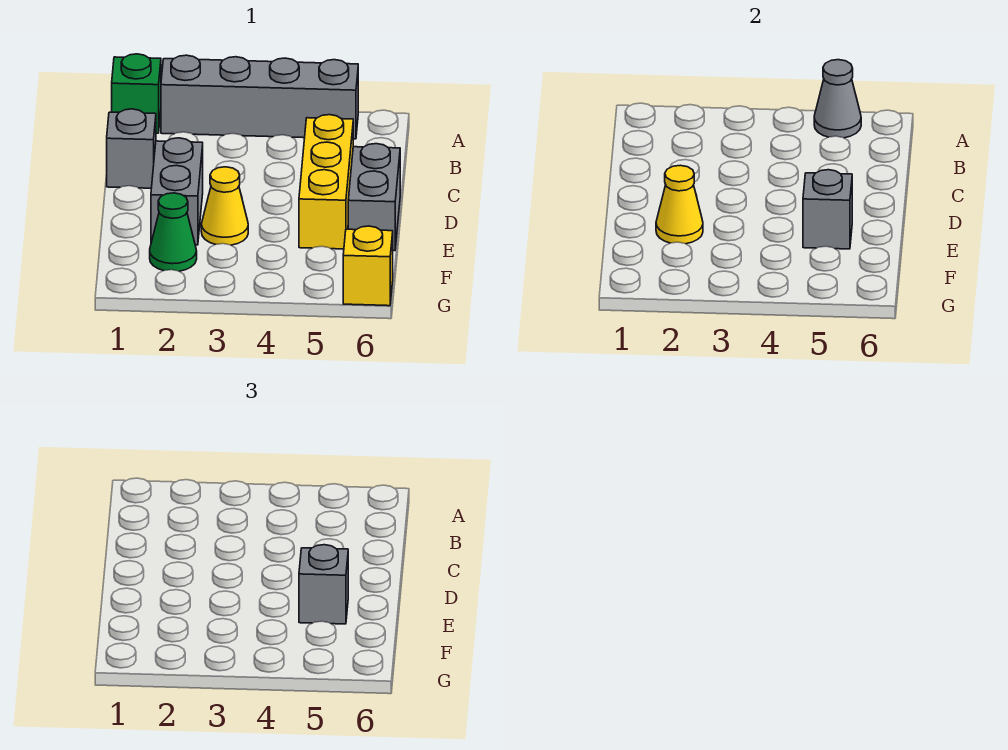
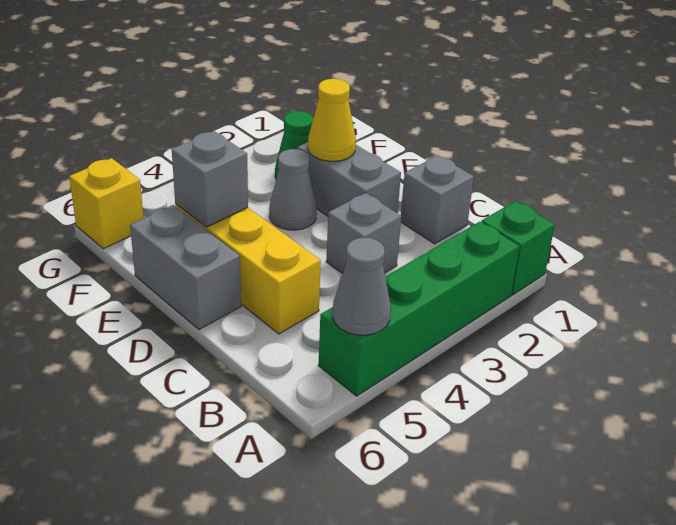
grey brick A2:A5 level 1 -> green brick A2:A5 level 1
yellow cone E3 level 1 -> grey cone E3 level 1
grey brick E5 level 3 -> grey brick C3 level 1

